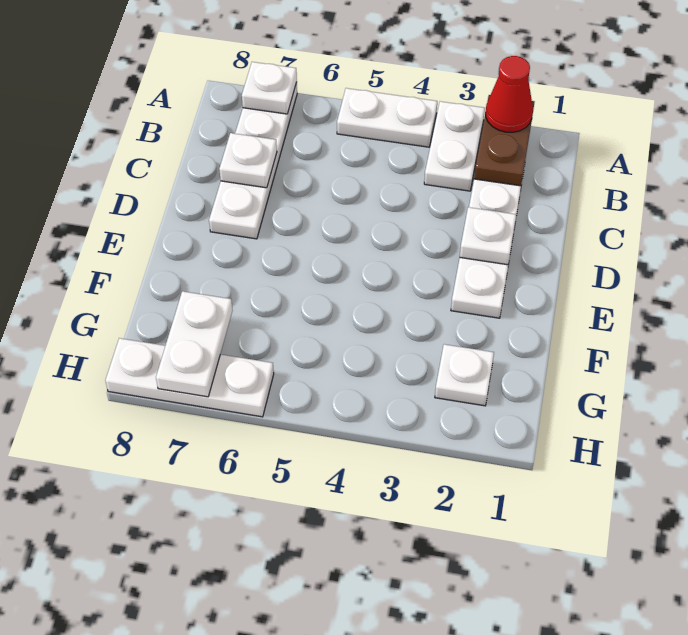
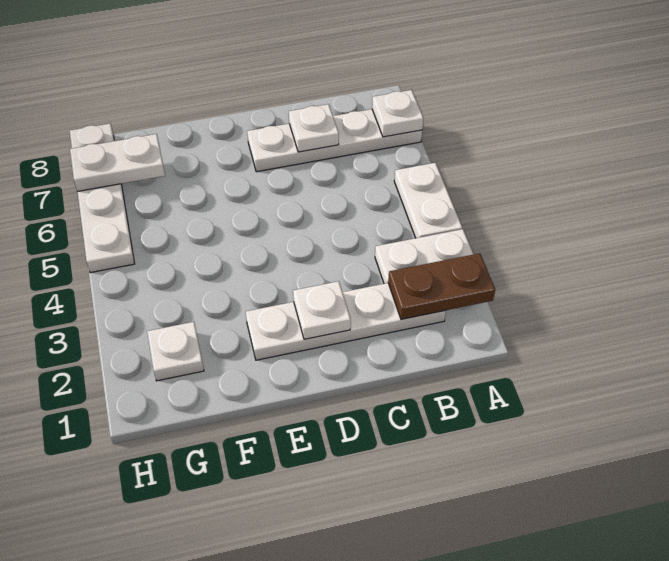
red cone A2 level 3 -> none
white plate H6:H8 level 1 -> white plate H5:H8 level 1

